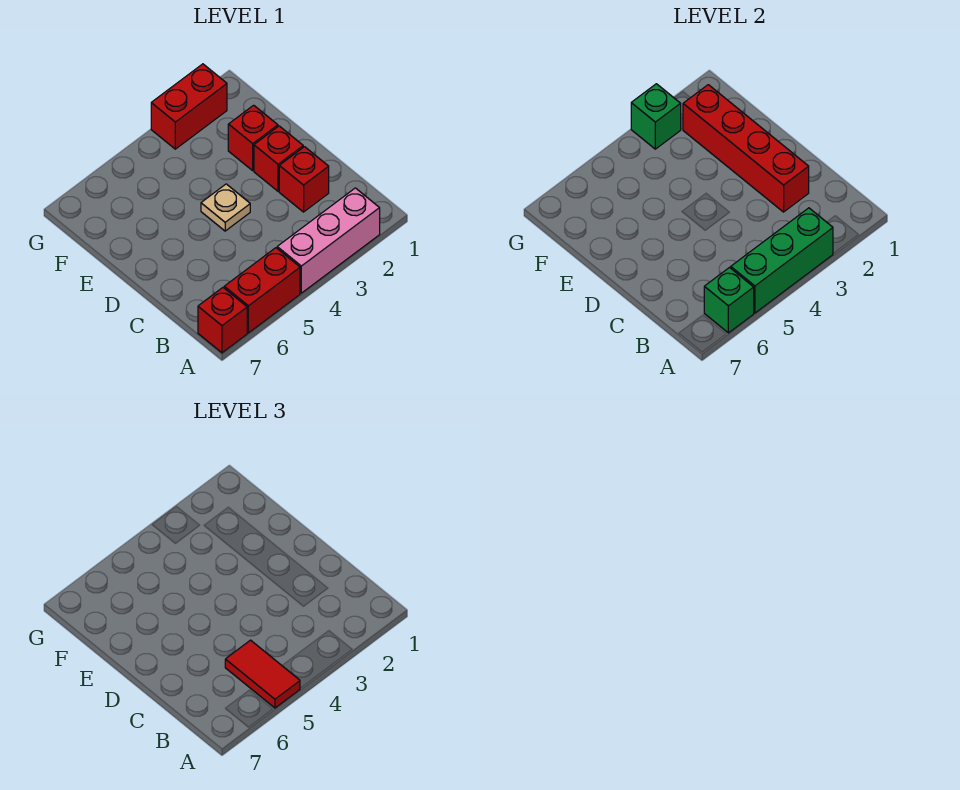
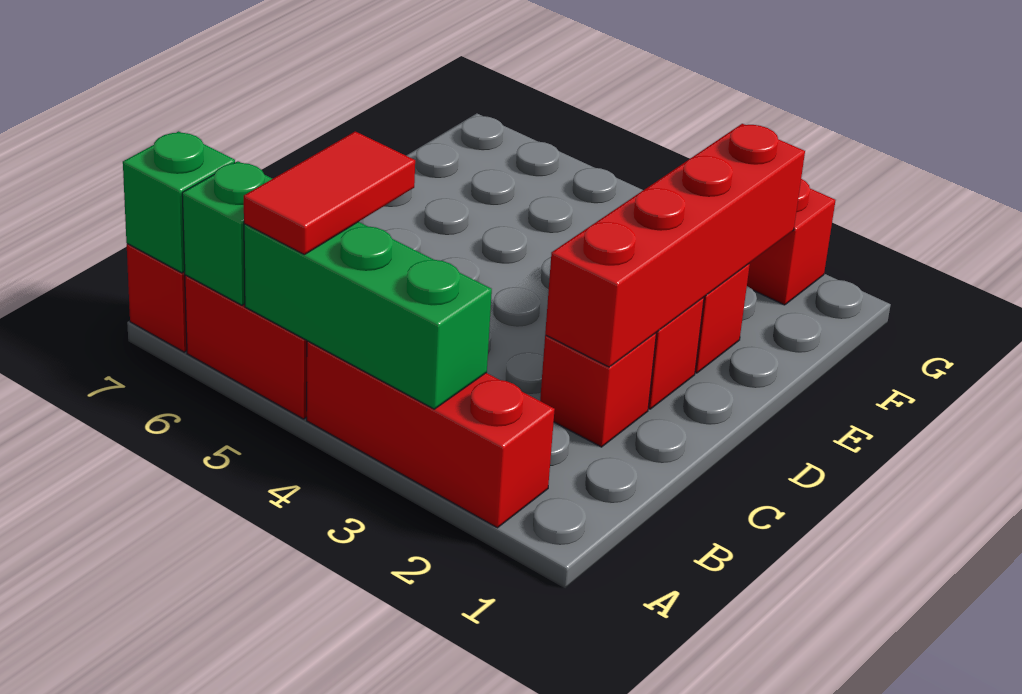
pink brick A2:A4 level 1 -> red brick A2:A4 level 1
tan plate D4 level 1 -> none
green brick G3 level 2 -> green brick A7 level 2

